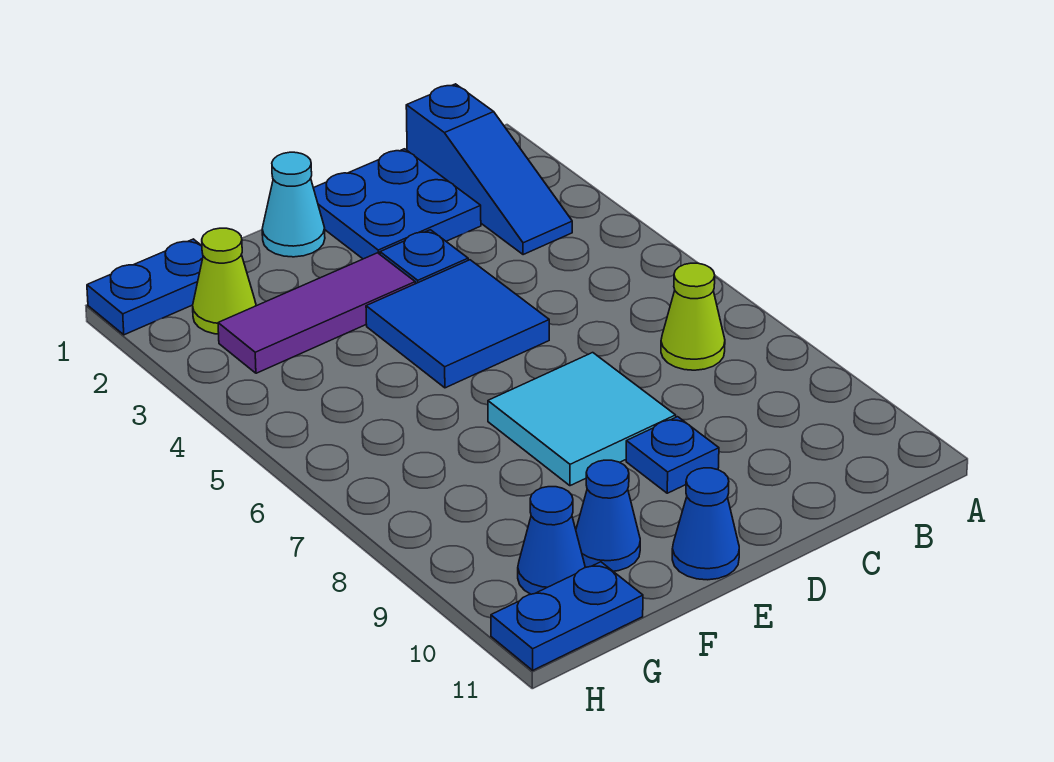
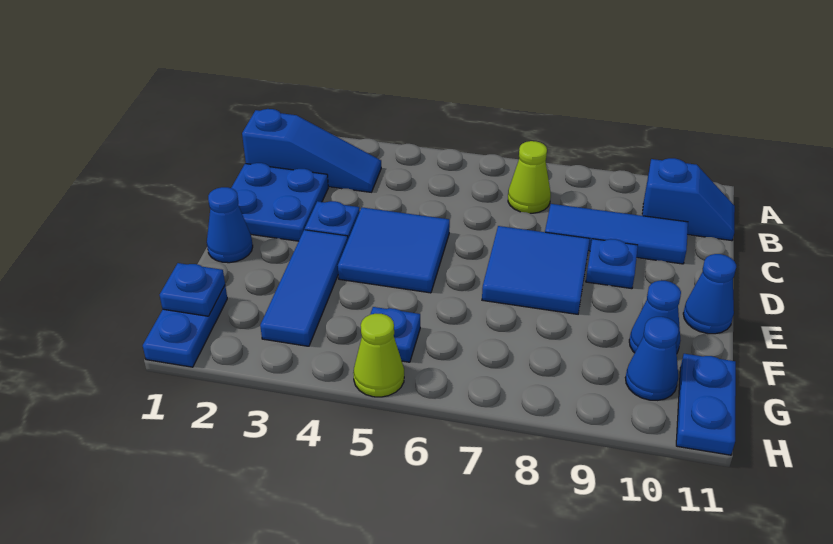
none -> blue slope B10:B11 level 1 top 10
none -> blue tile C8:C10 level 1
cyan tile D7:E8 level 1 -> blue tile D7:E8 level 1
cyan cone E1 level 1 -> blue cone E1 level 1
purple tile E3:G3 level 1 -> blue tile E3:G3 level 1
none -> blue plate G1 level 2
lime cone G2 level 1 -> lime cone H5 level 1
none -> blue plate G5 level 1

